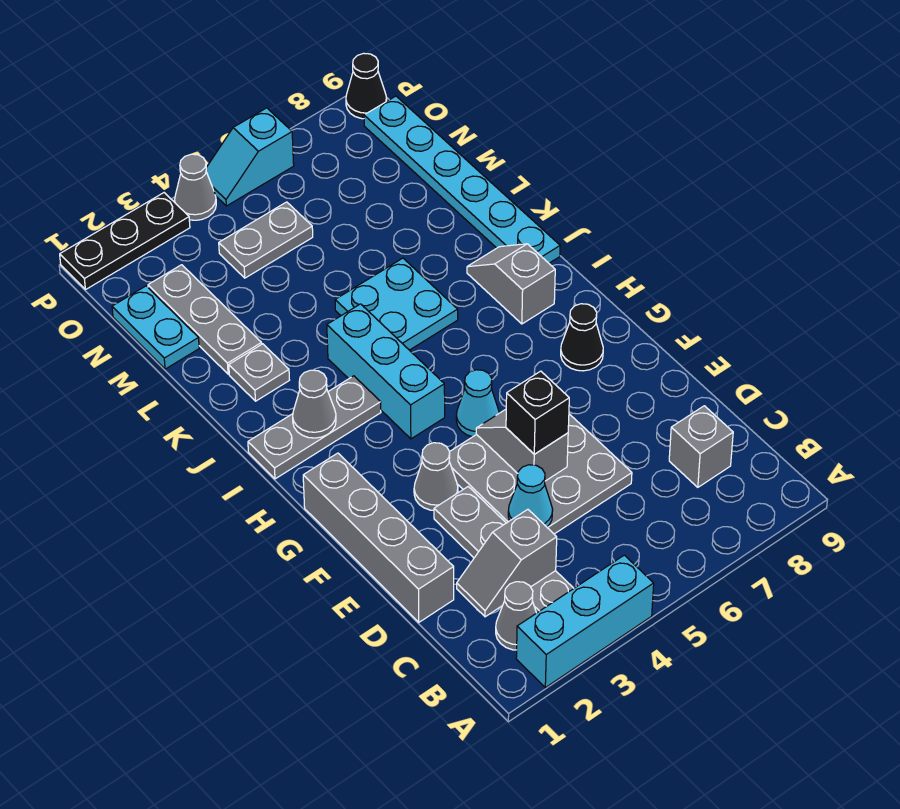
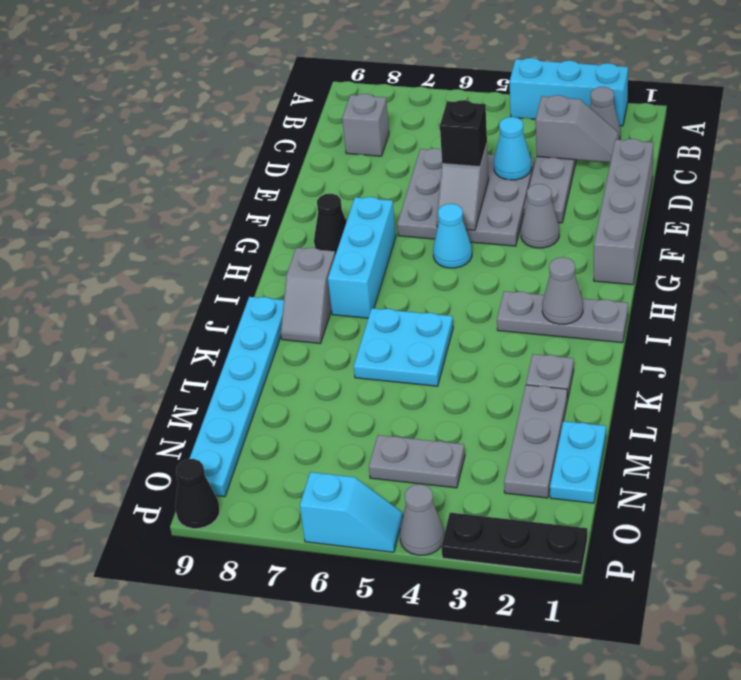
cyan brick H4:J4 level 1 -> cyan brick G7:I7 level 1

